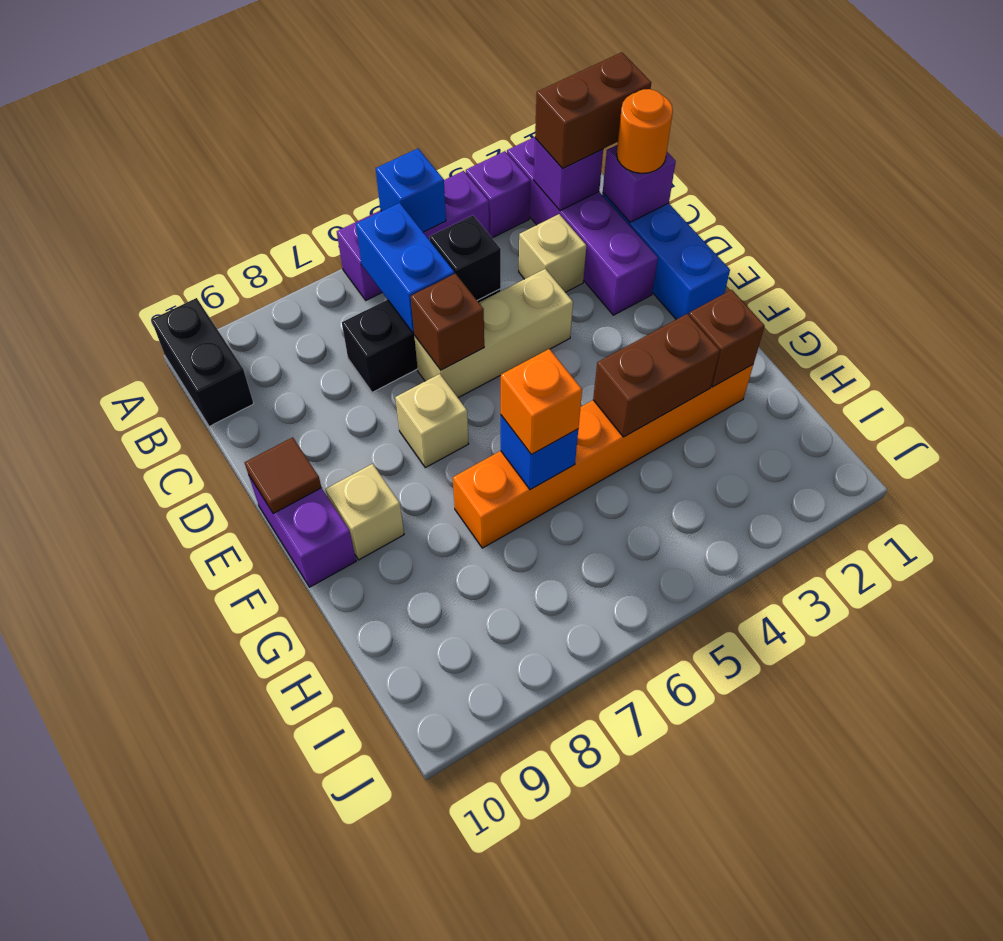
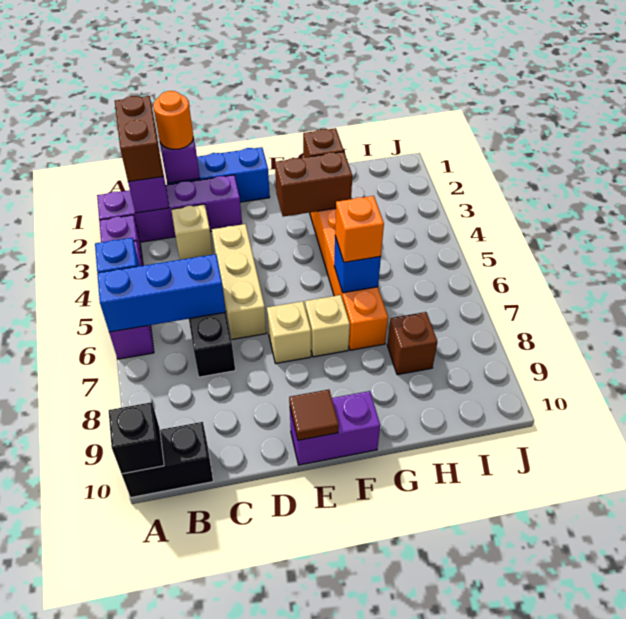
blue brick B6:C6 level 2 -> blue brick A6:C6 level 2
black brick C5 level 2 -> black brick A10 level 2
brown brick D6 level 2 -> brown brick H8 level 1
tan brick F9 level 1 -> tan brick F7 level 1
brown brick G3:G4 level 2 -> brown brick F3:G3 level 2

